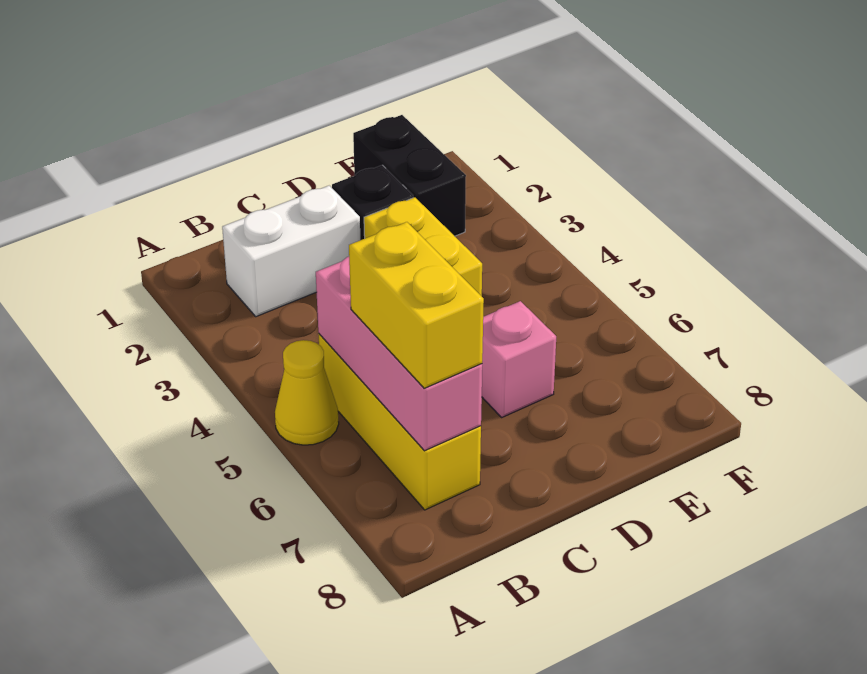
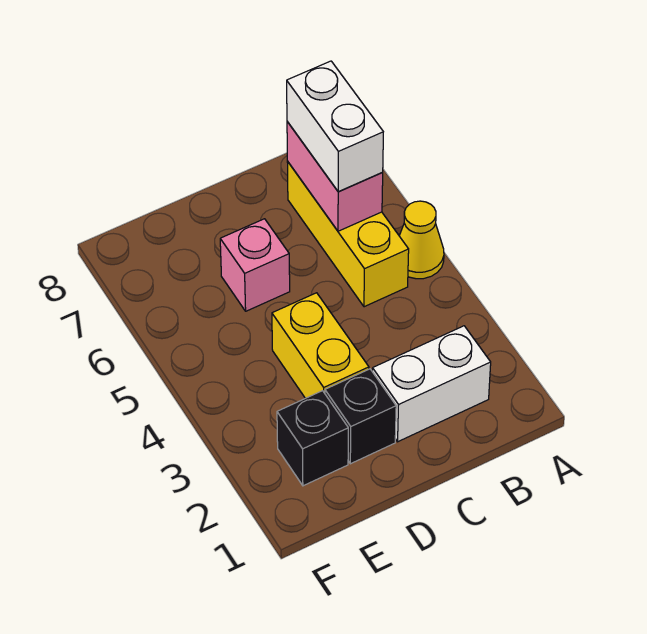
pink brick B5:B7 level 2 -> pink brick B6:B7 level 2
yellow brick B6:B7 level 3 -> white brick B6:B7 level 3
black brick E1:E2 level 1 -> black brick E2 level 1

